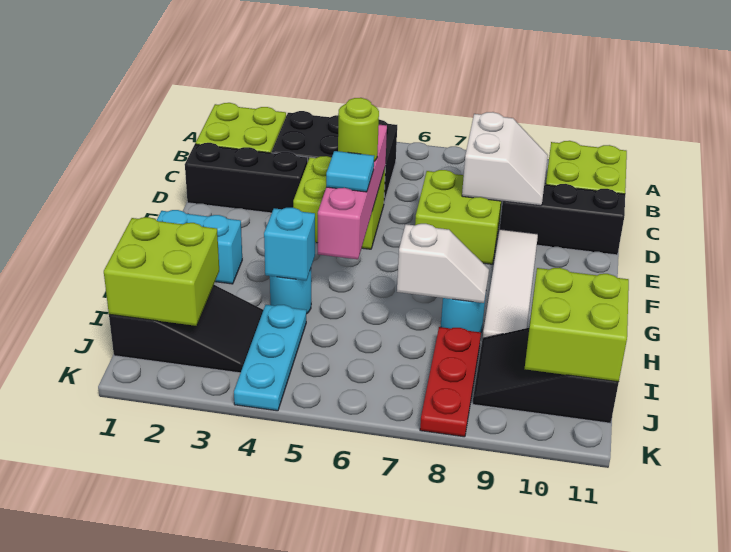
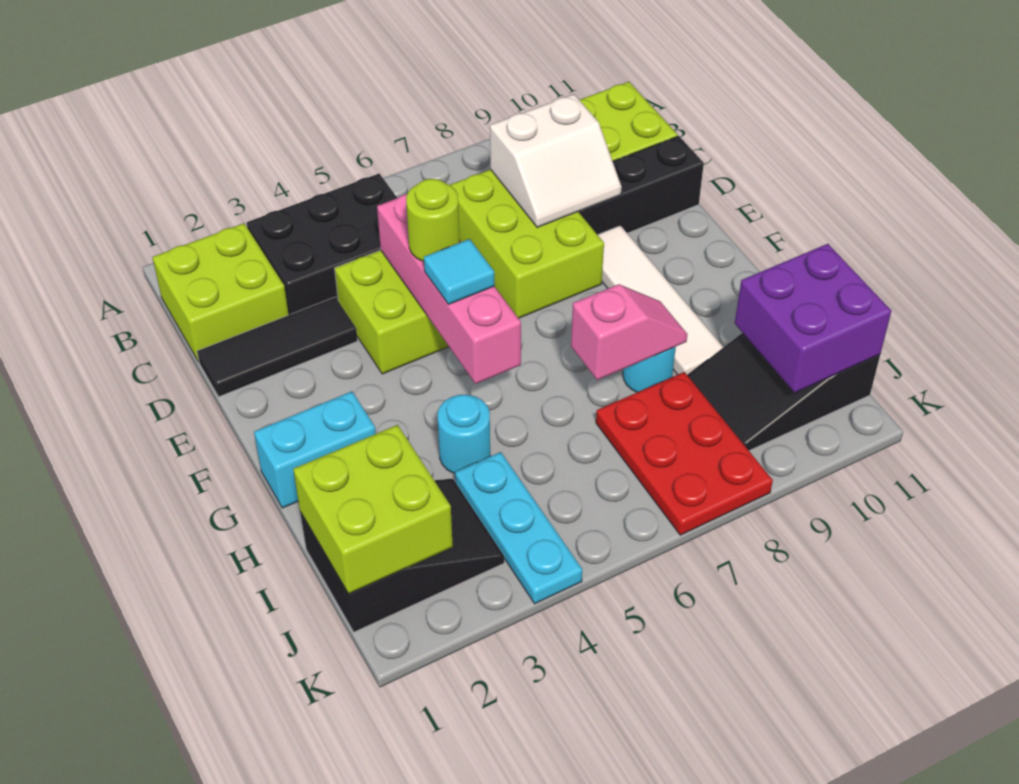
white slope C8:D9 level 2 top 8 -> white slope C8:D9 level 2 top C
black brick D1:D3 level 1 -> black tile D1:D3 level 1
lime brick D7:E8 level 1 -> lime brick C7:E8 level 1
cyan brick H4 level 2 -> none
white slope H7:H8 level 2 top 7 -> pink slope H7:H8 level 2 top 7
red plate I8:K8 level 1 -> red plate I7:K8 level 1
lime brick I10:J11 level 2 -> purple brick I10:J11 level 2

